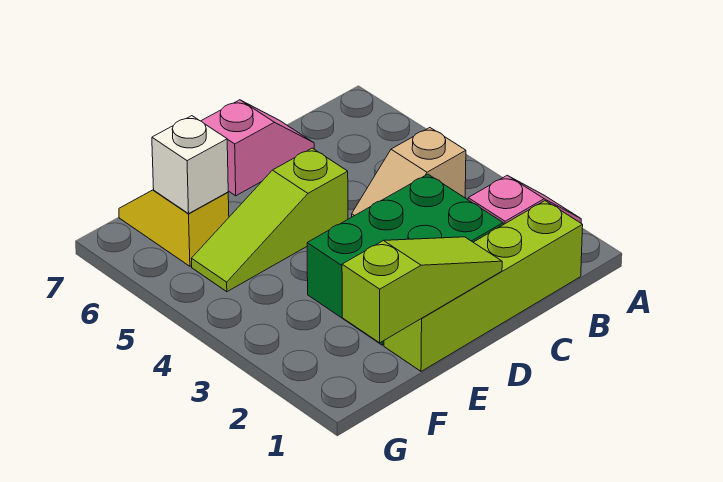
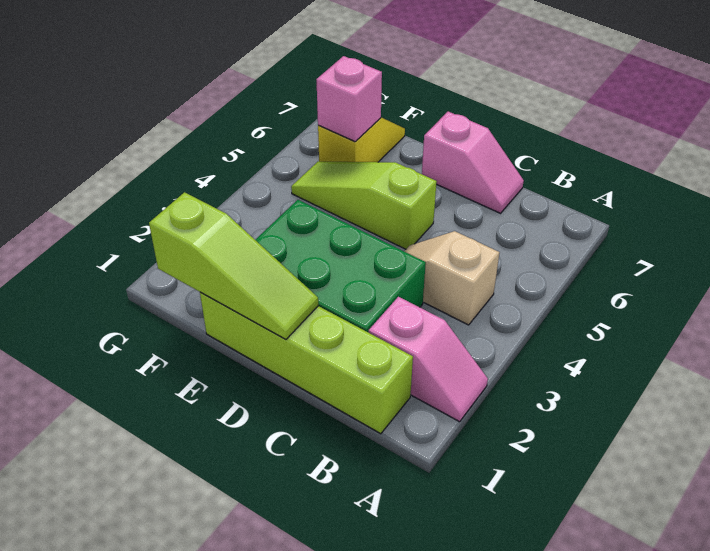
white brick F6 level 2 -> pink brick F6 level 2

